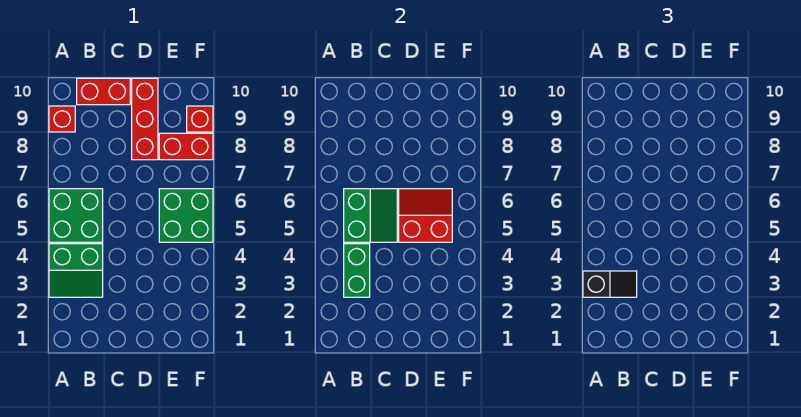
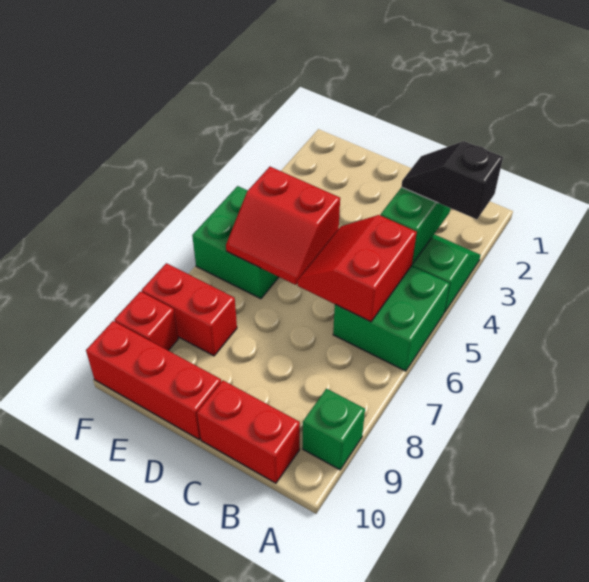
red brick A9 level 1 -> green brick A9 level 1
green slope B5:C6 level 2 top B -> red slope B5:C6 level 2 top B
red brick D8:D10 level 1 -> red brick D10:F10 level 1

